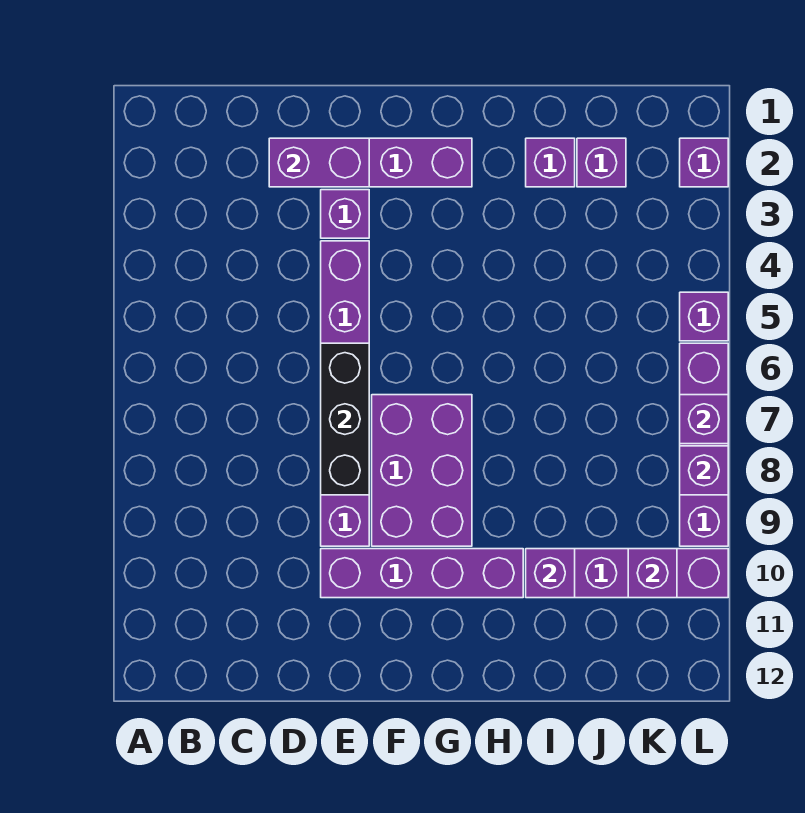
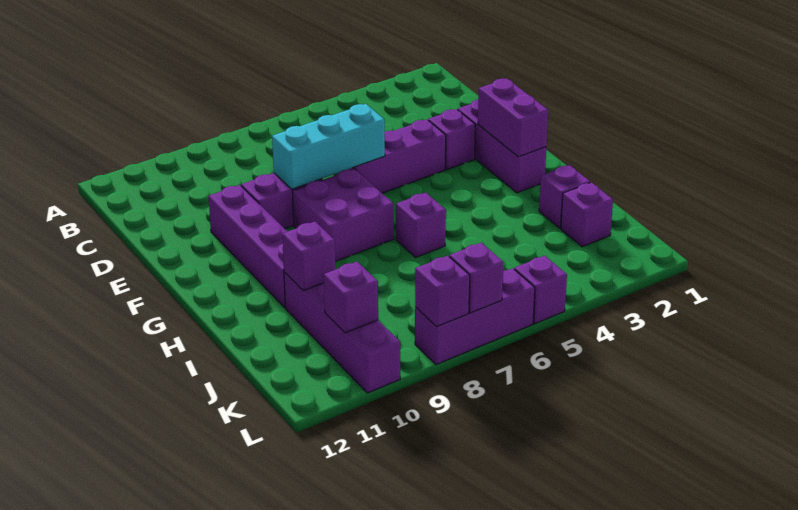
purple brick D2:E2 level 2 -> purple brick F2:G2 level 2
black brick E6:E8 level 2 -> cyan brick E6:E8 level 2
purple brick F7:G9 level 1 -> purple brick F7:G8 level 1
purple brick L2 level 1 -> purple brick H6 level 1
purple brick L6:L9 level 1 -> purple brick L6:L8 level 1

